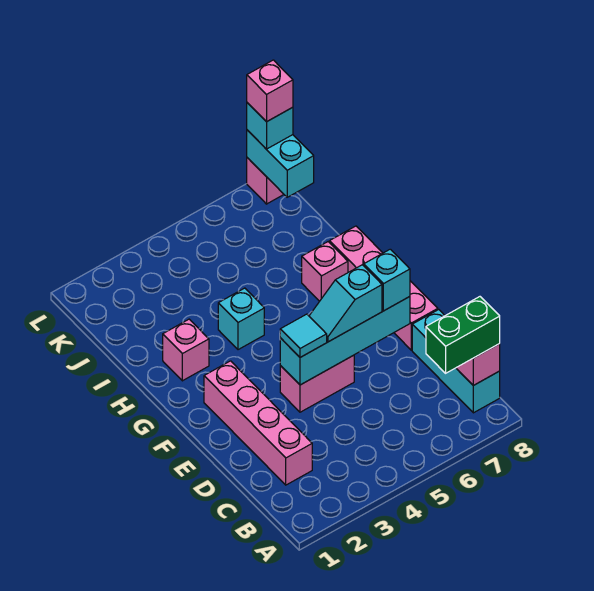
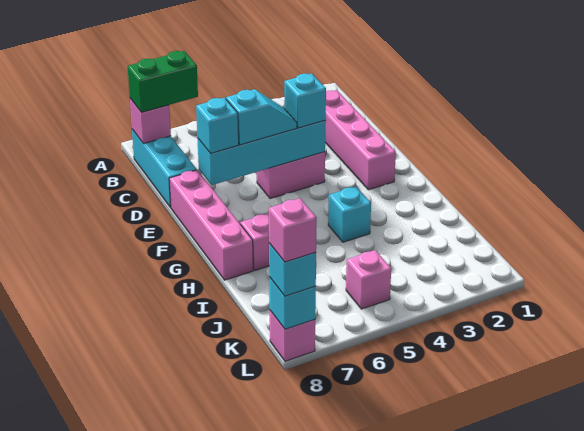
cyan tile E4 level 3 -> cyan brick E4 level 3
pink brick H2 level 1 -> pink brick K5 level 1
cyan brick K8:L8 level 2 -> cyan brick L8 level 2

